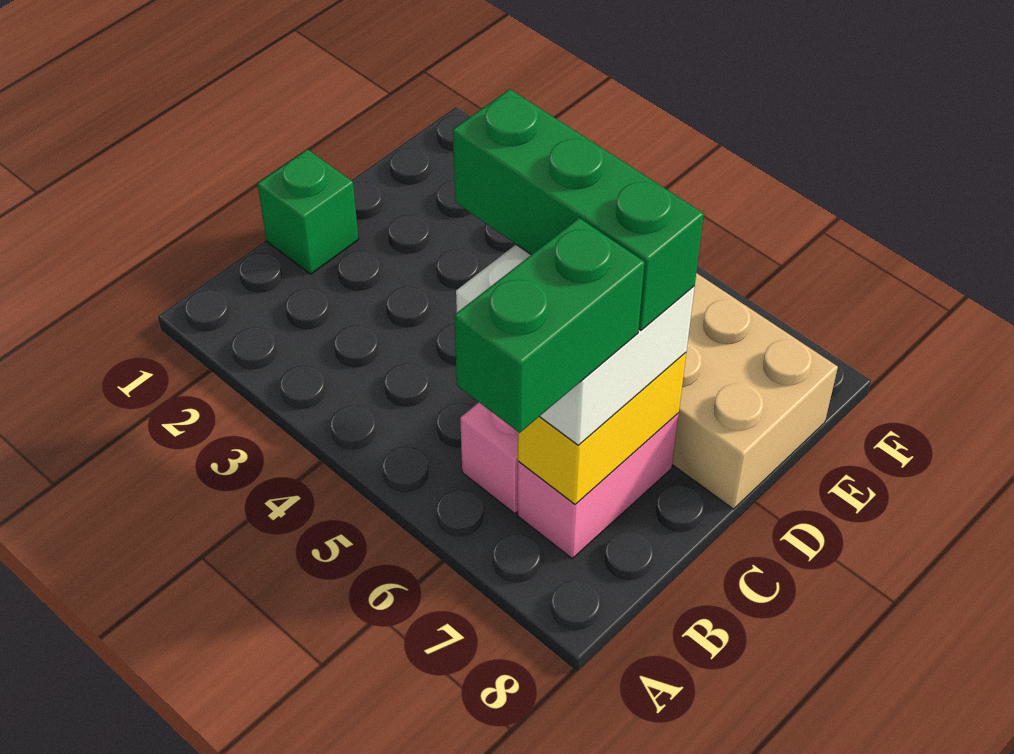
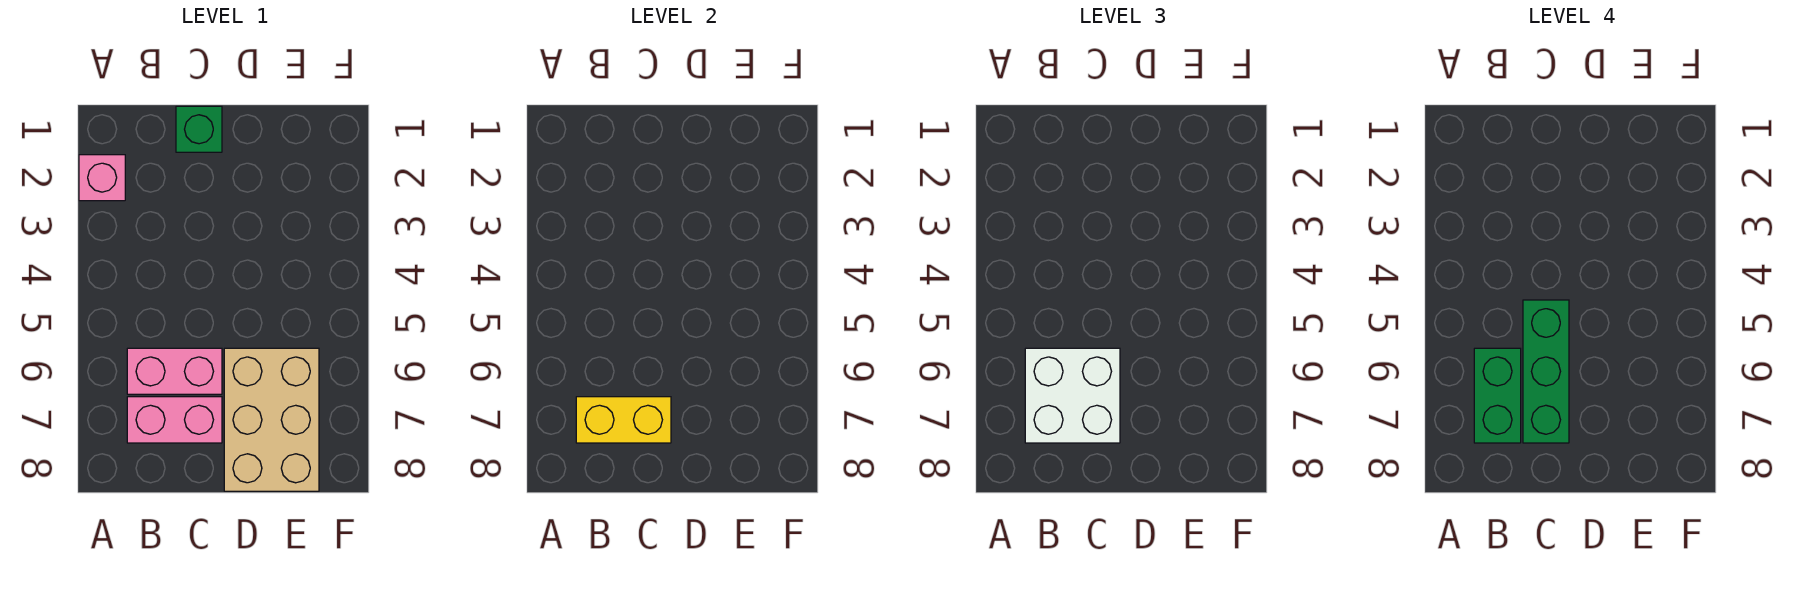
none -> pink brick A2 level 1
green brick A7:B7 level 4 -> green brick B6:B7 level 4

